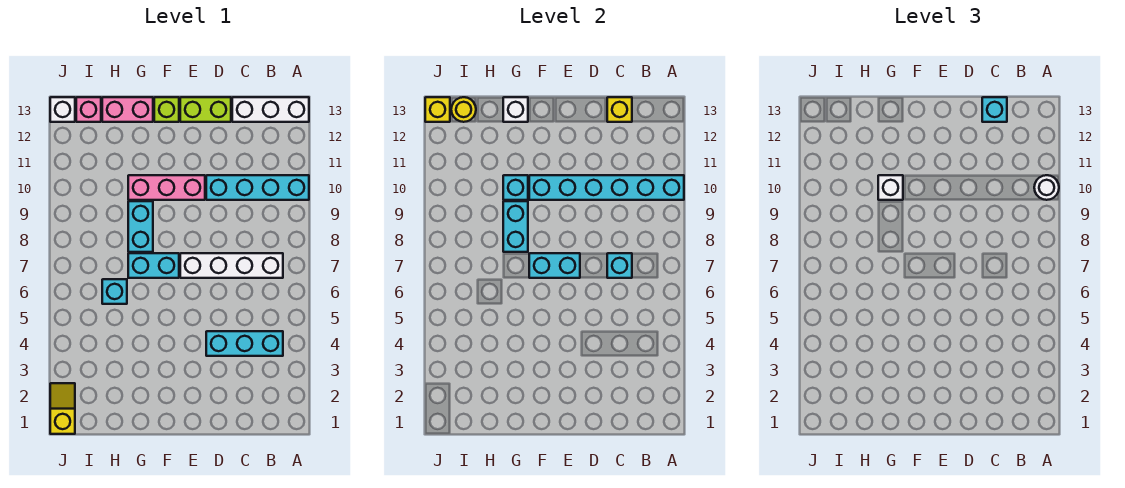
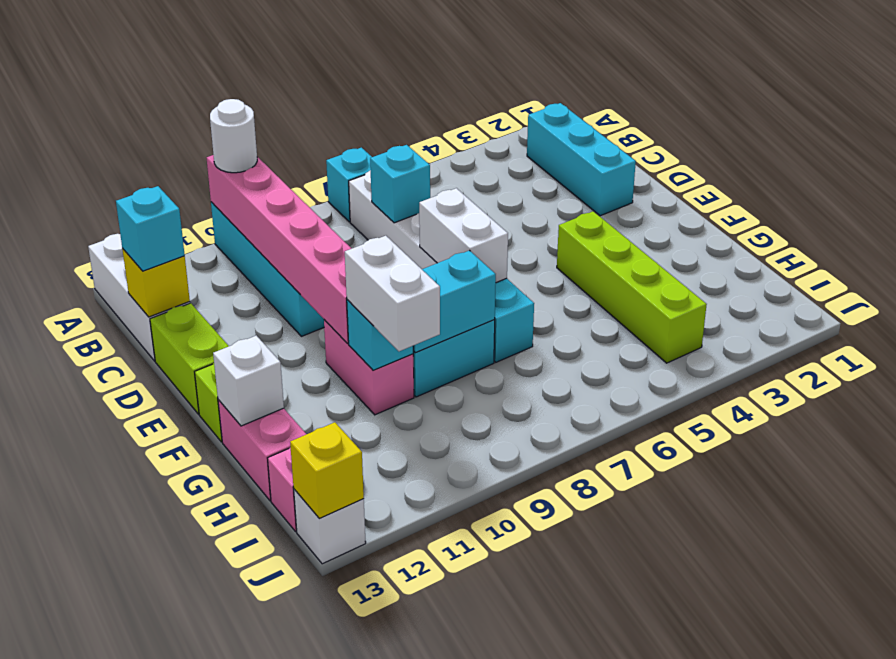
cyan brick A10:F10 level 2 -> pink brick A10:F10 level 2
cyan brick B4:D4 level 1 -> cyan brick B2:D2 level 1
cyan brick E7:F7 level 2 -> white brick E7:F7 level 2
pink brick E10:G10 level 1 -> pink brick F10:G10 level 1
none -> lime brick F4:I4 level 1
white brick G10 level 3 -> white brick G10:H10 level 3
cyan brick H6 level 1 -> cyan brick A7 level 1
yellow round brick I13 level 2 -> none
yellow slope J1:J2 level 1 top 1 -> none

